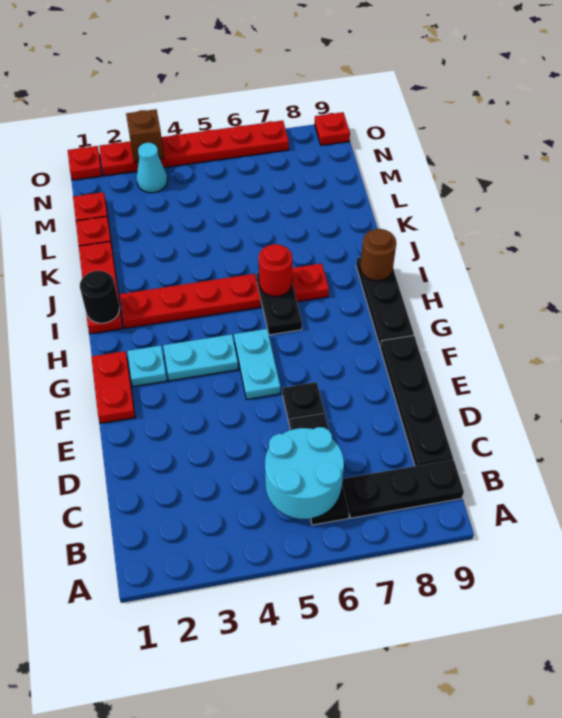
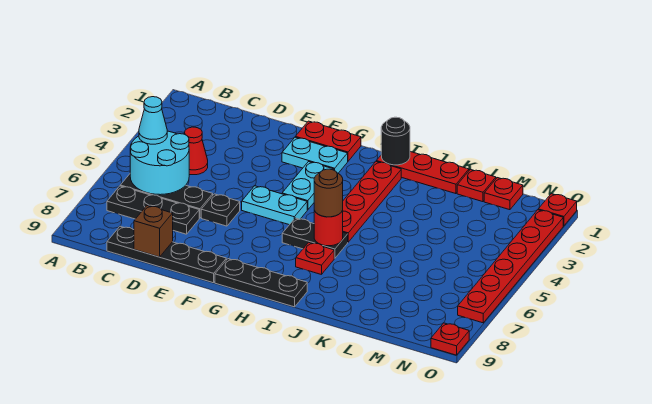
black plate B7:B9 level 1 -> black plate B7:D7 level 1
none -> red cone C4 level 1
cyan plate G2 level 1 -> cyan plate F2:G2 level 1
brown round brick I9 level 2 -> brown round brick I6 level 3
cyan cone N3 level 1 -> cyan cone B5 level 3
brown brick O3 level 2 -> brown brick D9 level 2

